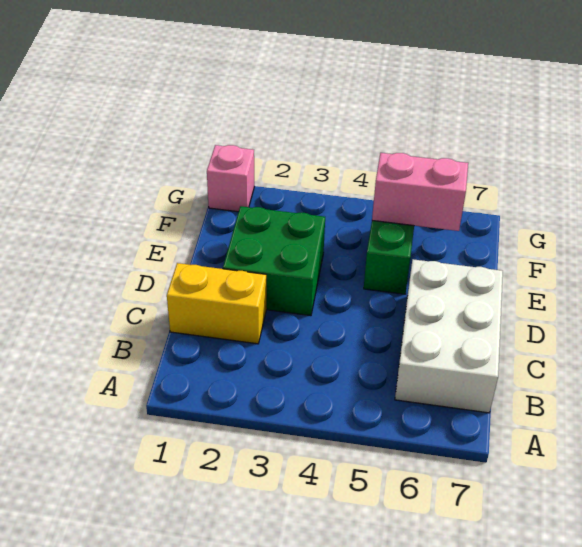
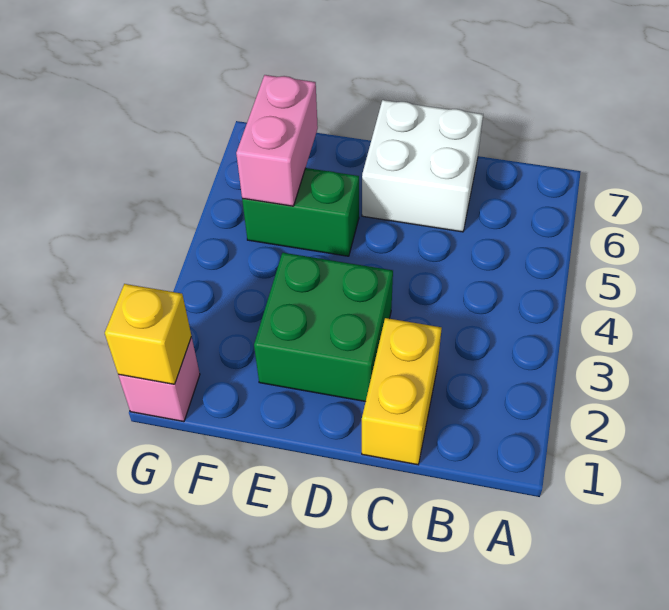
white brick B6:D7 level 1 -> white brick C6:D7 level 1
none -> yellow brick G1 level 2

